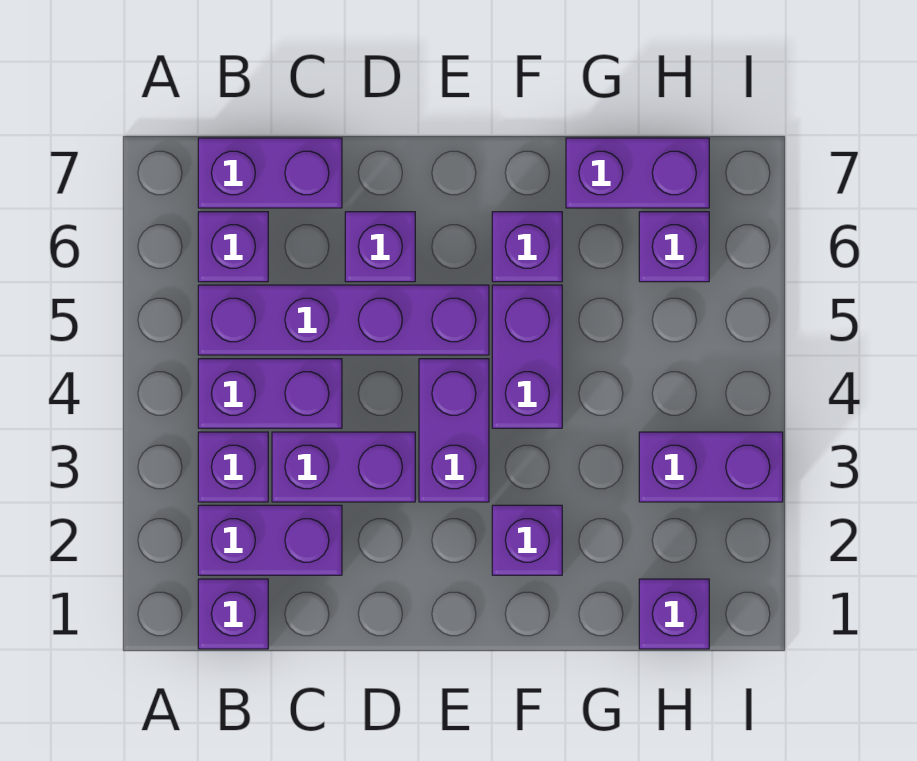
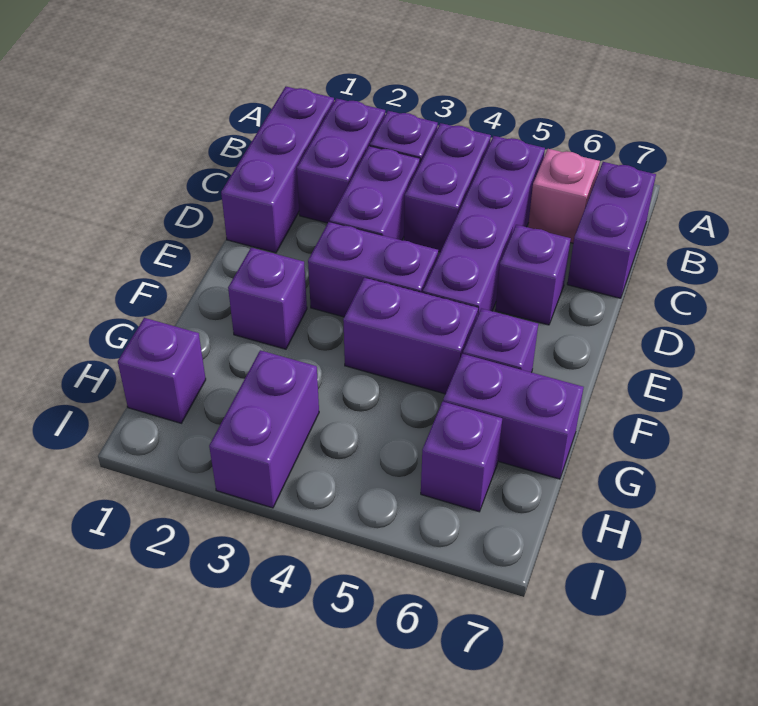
purple brick B1 level 1 -> purple brick B1:D1 level 1
purple brick B6 level 1 -> pink brick B6 level 1
purple brick G7:H7 level 1 -> purple brick G6:G7 level 1

